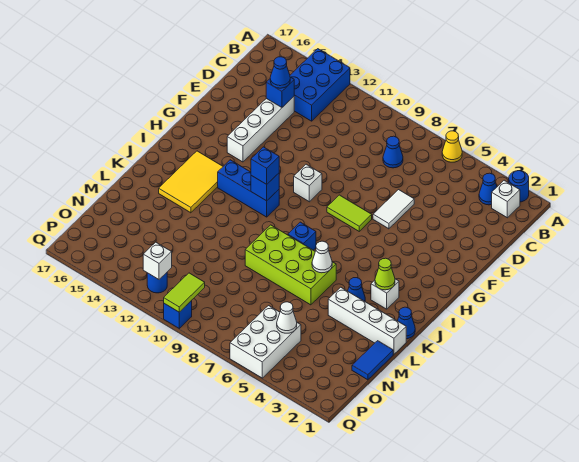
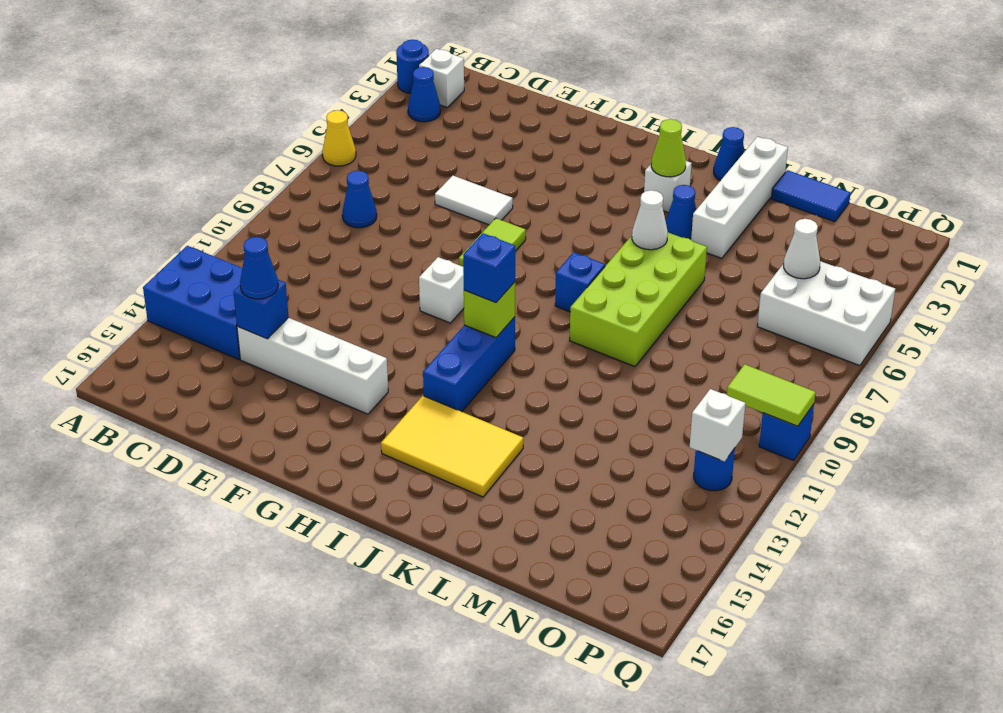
blue brick I11 level 2 -> lime brick I11 level 2

